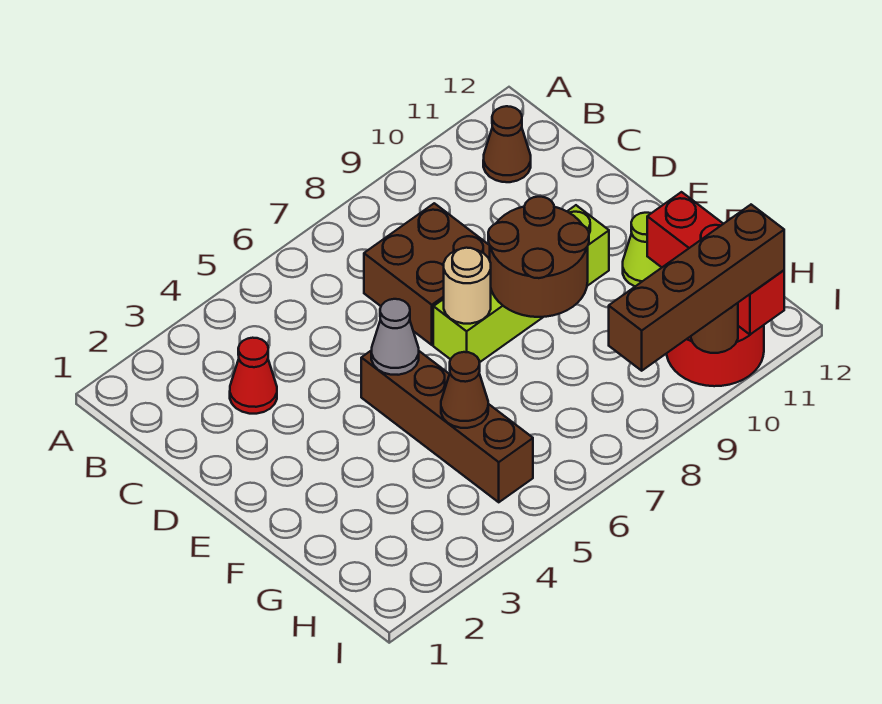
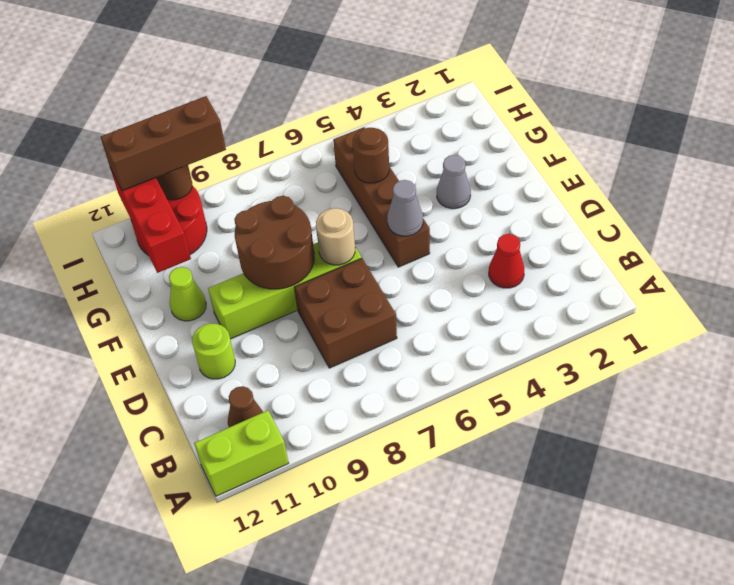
none -> lime brick A11:A12 level 1
none -> lime round brick D11 level 1
none -> grey cone F3 level 1
brown cone G5 level 2 -> brown round brick G5 level 2
brown brick I8:I11 level 3 -> brown brick I9:I11 level 3

